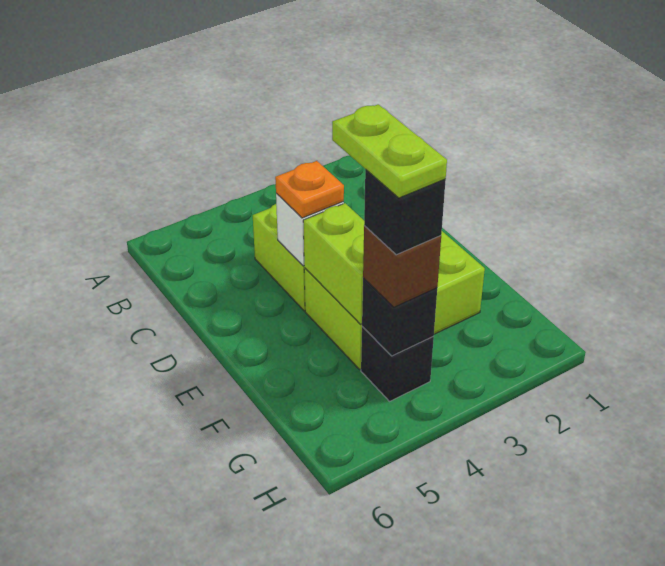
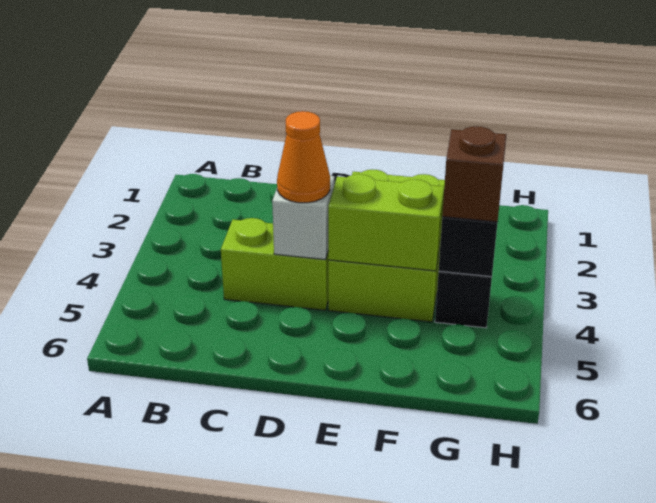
orange plate D4 level 3 -> orange cone D4 level 3
lime plate F4:G4 level 5 -> none
black brick G4 level 4 -> none

